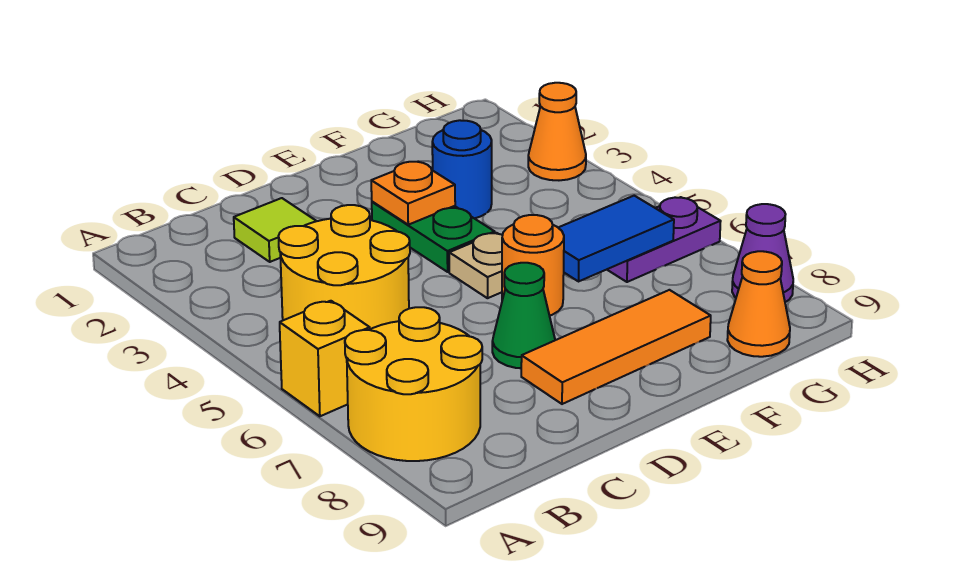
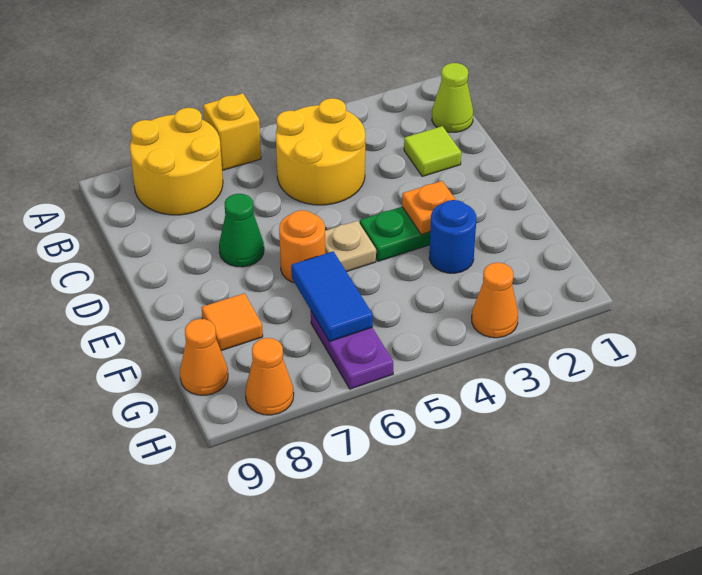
none -> lime cone B1 level 1
orange tile D8:F8 level 1 -> orange tile F8 level 1
purple cone H8 level 1 -> orange cone H8 level 1

